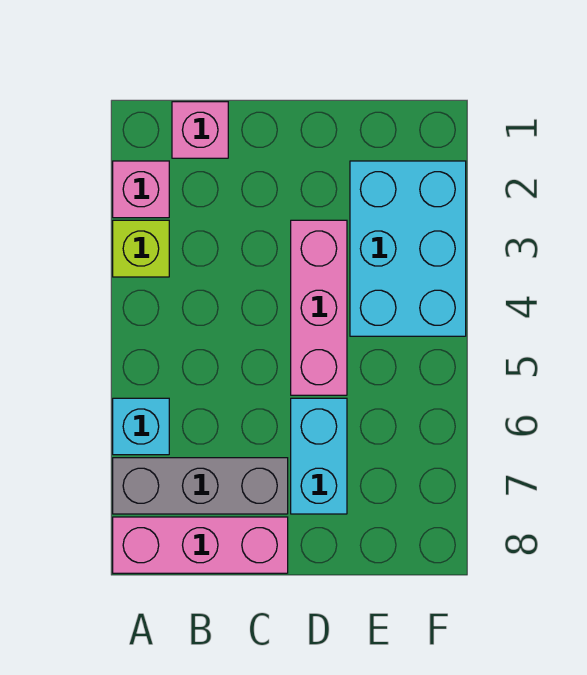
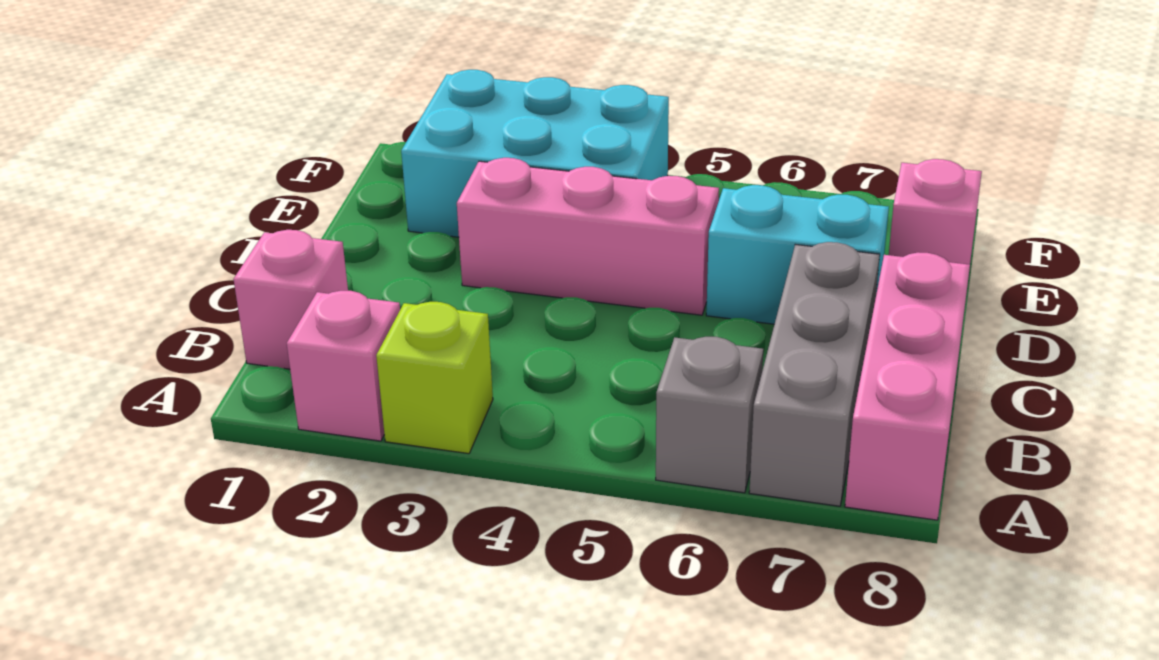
cyan brick A6 level 1 -> grey brick A6 level 1
none -> pink brick E8 level 1

